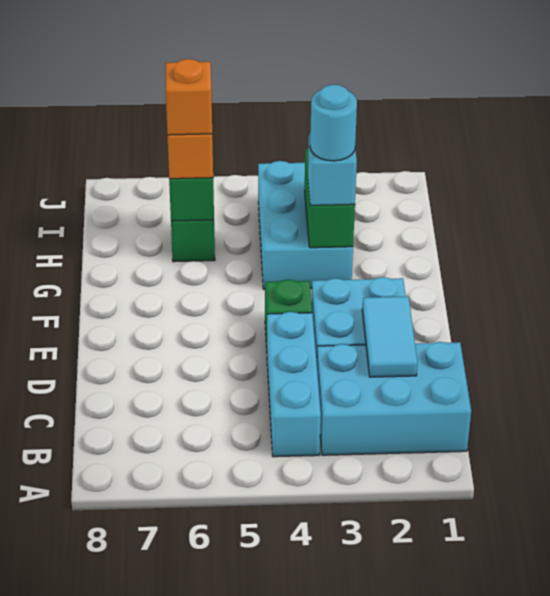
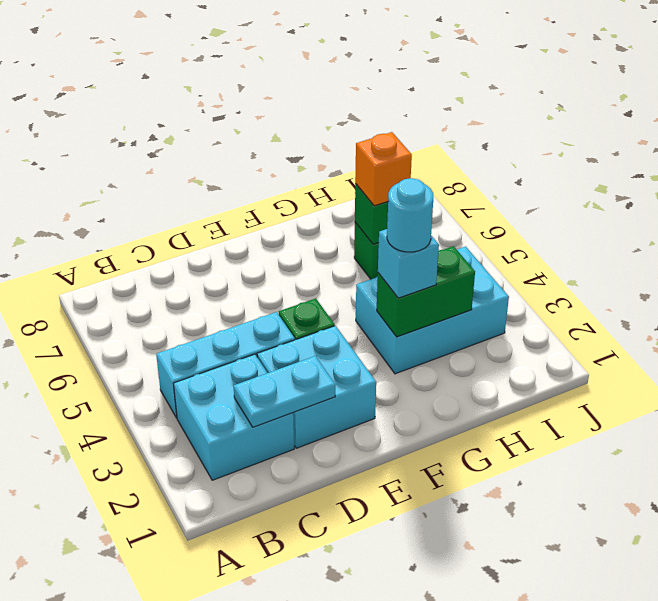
cyan brick B1:C3 level 1 -> cyan brick B2:C3 level 1
cyan tile C2:D2 level 2 -> cyan plate C2:D2 level 2
orange brick H6 level 4 -> none

